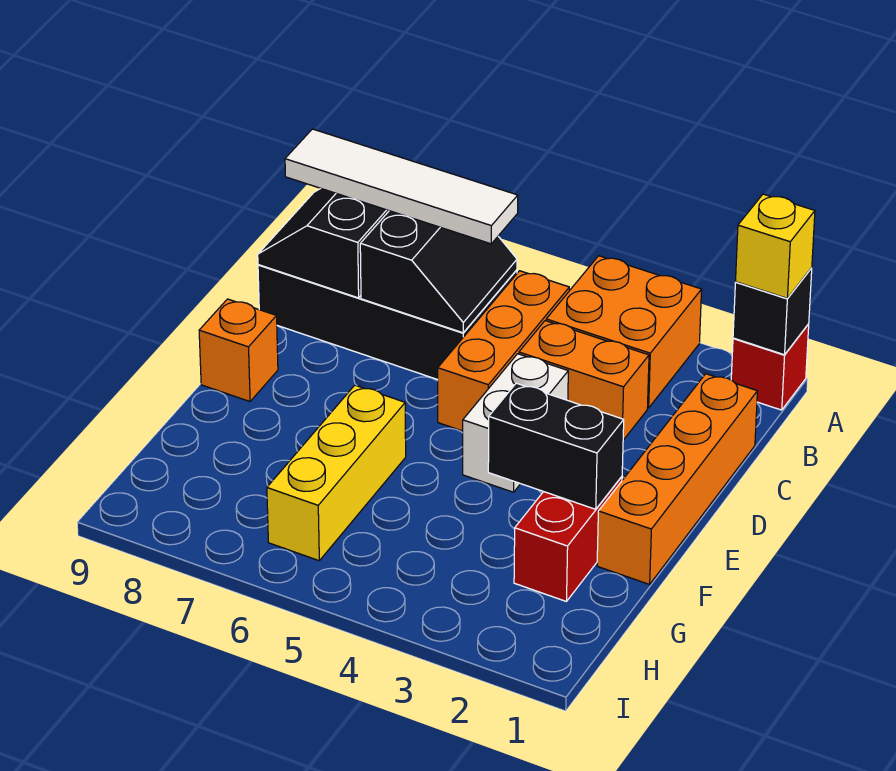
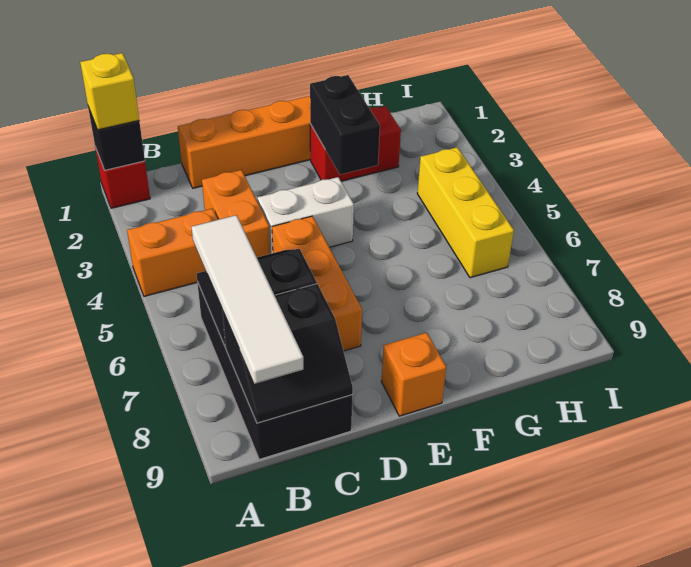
orange brick A3:B4 level 1 -> orange brick A4:B4 level 1
orange brick B5:D5 level 1 -> orange brick D5:D7 level 1
yellow brick F6:H6 level 1 -> yellow brick H4:H6 level 1

